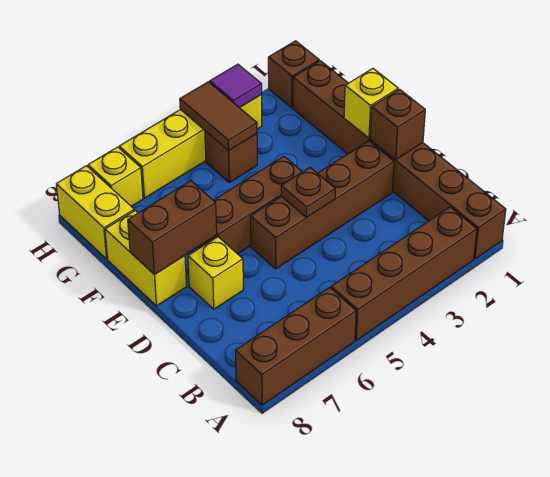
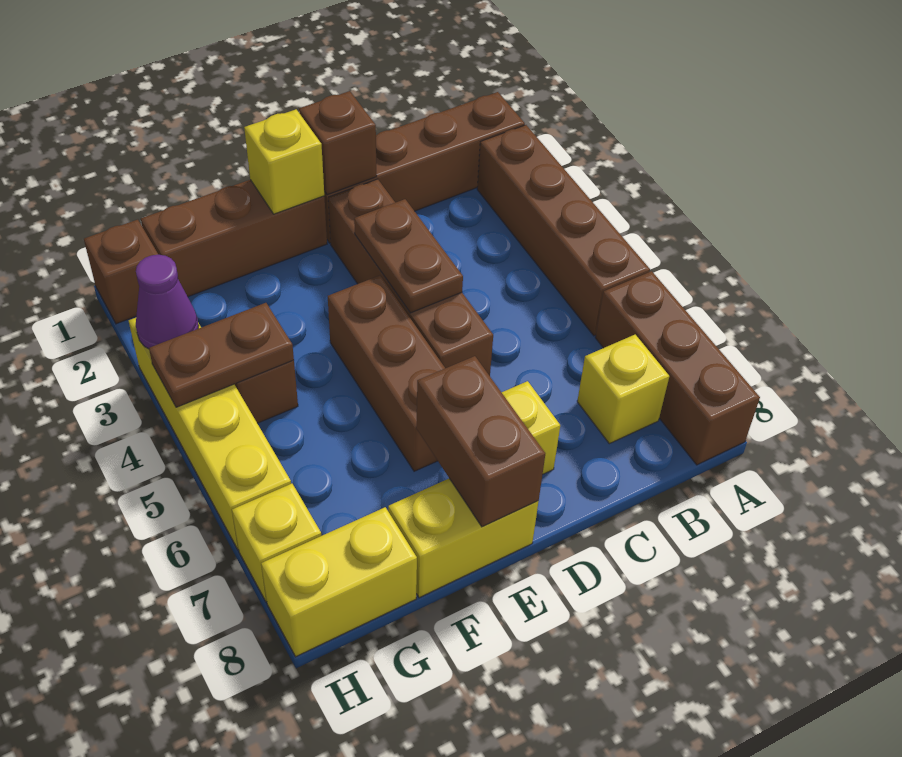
none -> yellow brick B7 level 1
brown plate D4 level 2 -> brown plate D3:D4 level 2
brown tile G4:H4 level 2 -> brown plate G4:H4 level 2
purple tile H3 level 2 -> purple cone H3 level 2

